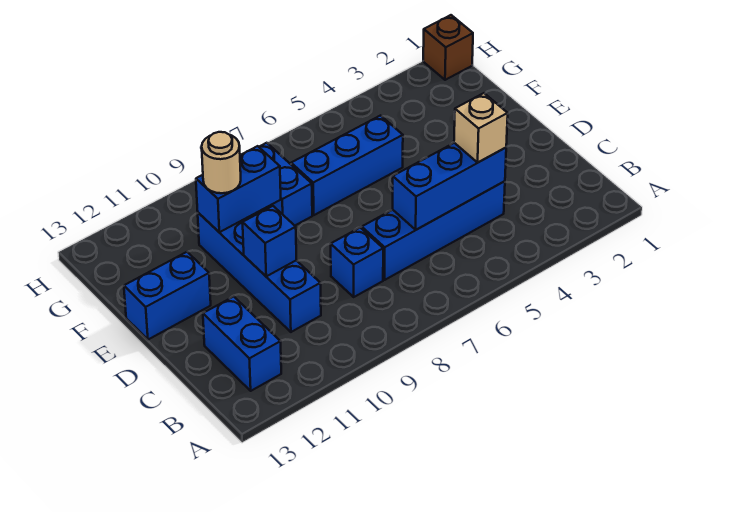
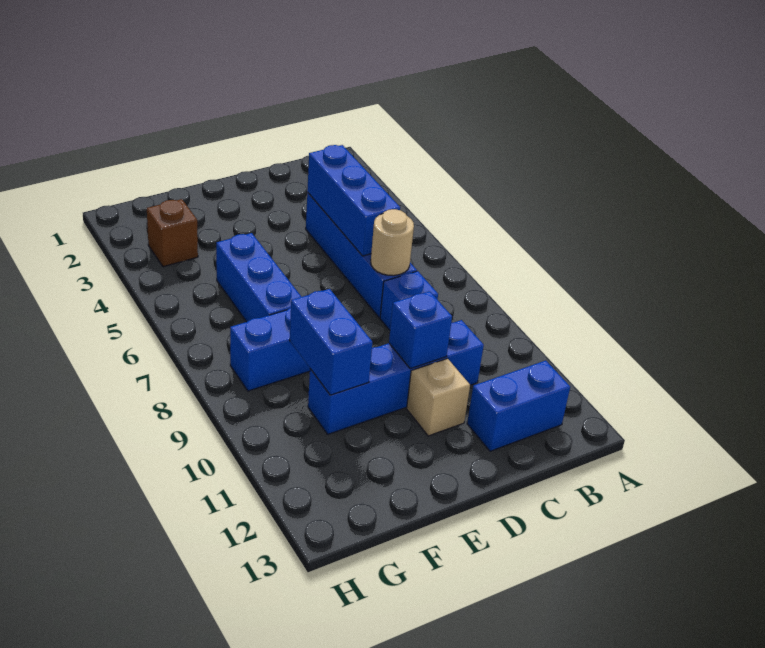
tan brick C4 level 3 -> tan brick D11 level 1
blue brick E12:E13 level 1 -> none
tan round brick F10 level 3 -> tan round brick C7 level 2
brown brick H1 level 1 -> brown brick G3 level 1

